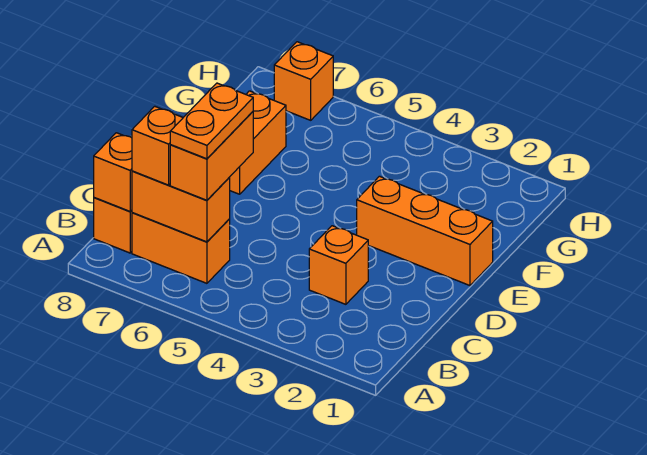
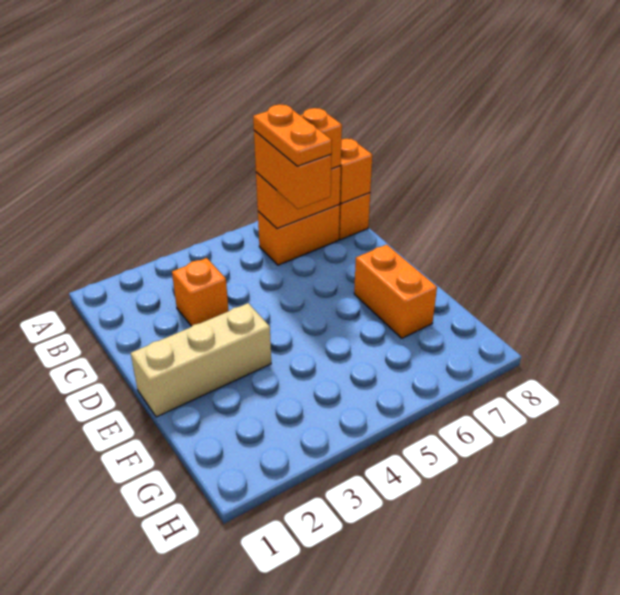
orange brick E1:E3 level 1 -> tan brick E1:E3 level 1
orange brick H7 level 1 -> none

